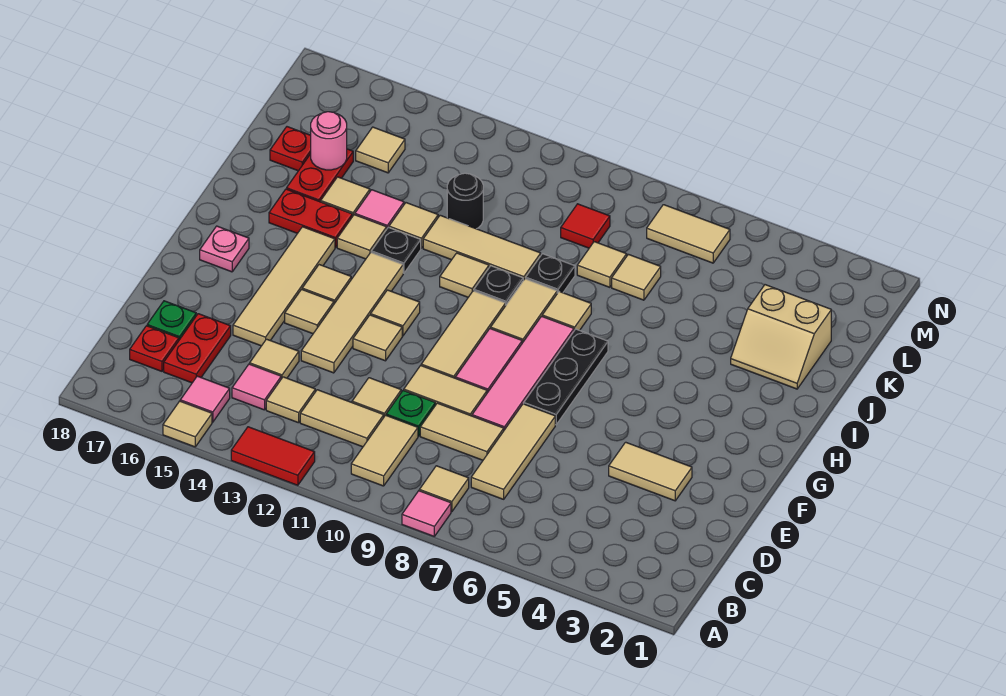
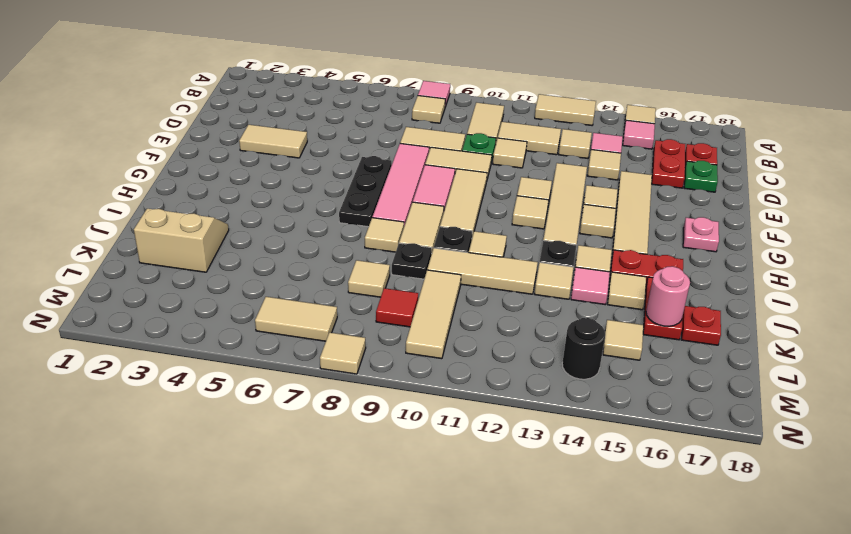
red tile A12:A13 level 1 -> tan tile A12:A13 level 1
tan tile C7:E7 level 1 -> tan tile K10:M10 level 1
tan tile K7 level 1 -> tan tile N8 level 1
black round brick K12 level 1 -> black round brick M14 level 1

